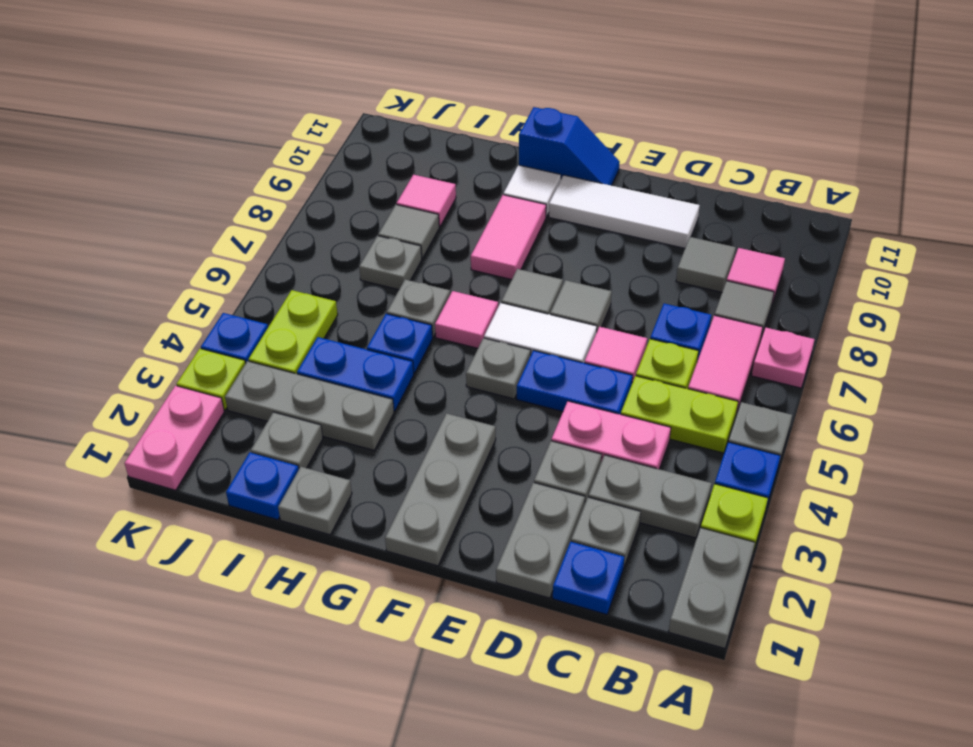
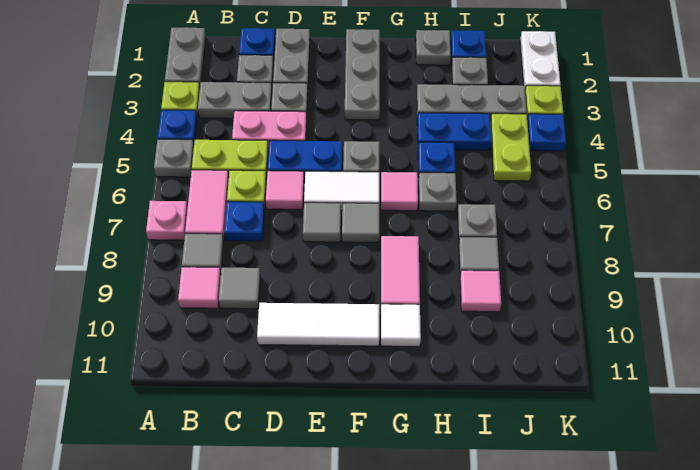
blue slope F11:G11 level 1 top G -> none
pink plate K1:K2 level 1 -> white plate K1:K2 level 1

